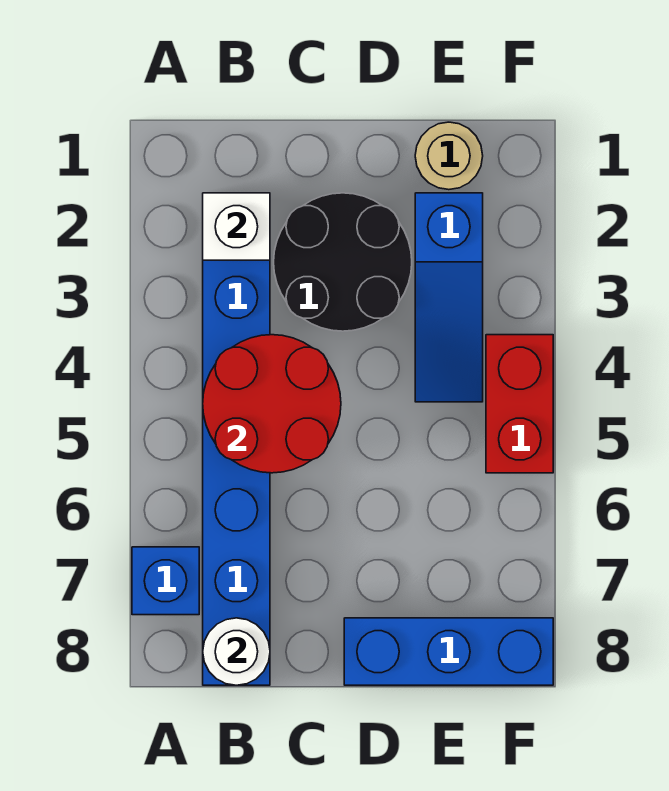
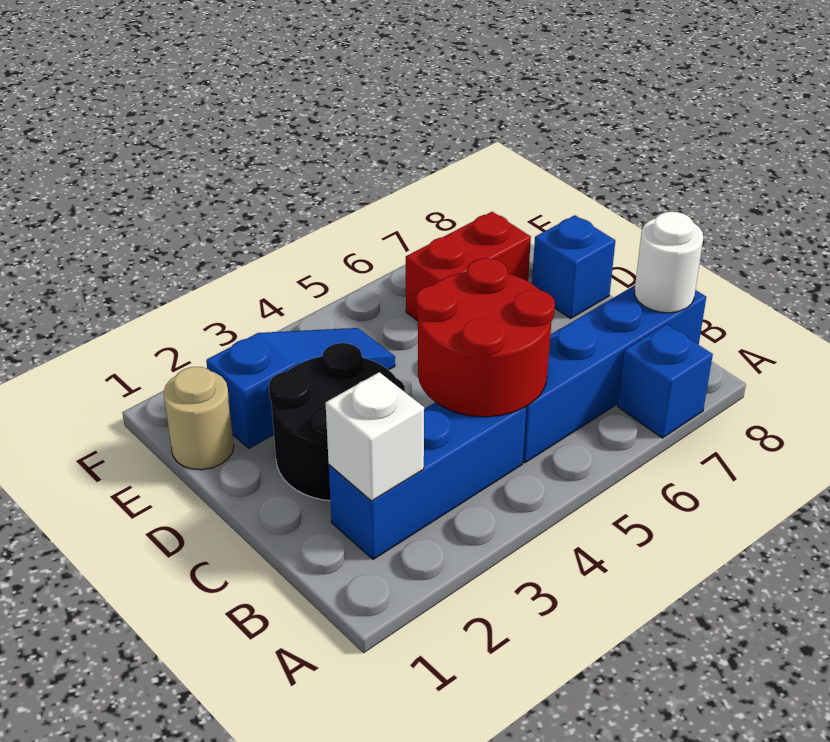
blue brick D8:F8 level 1 -> blue brick D8 level 1
red brick F4:F5 level 1 -> red brick E6:E7 level 1

